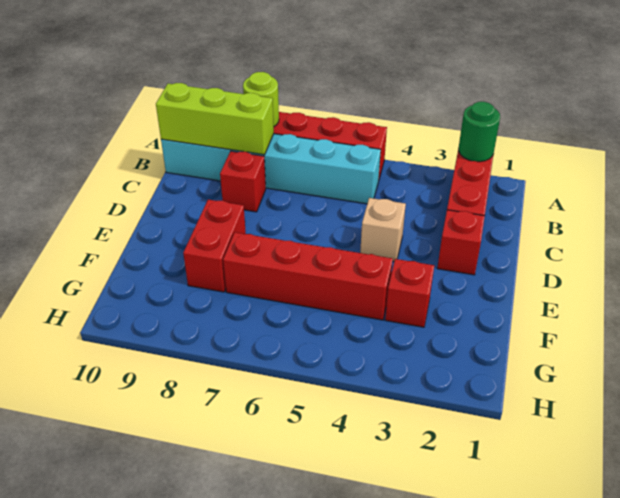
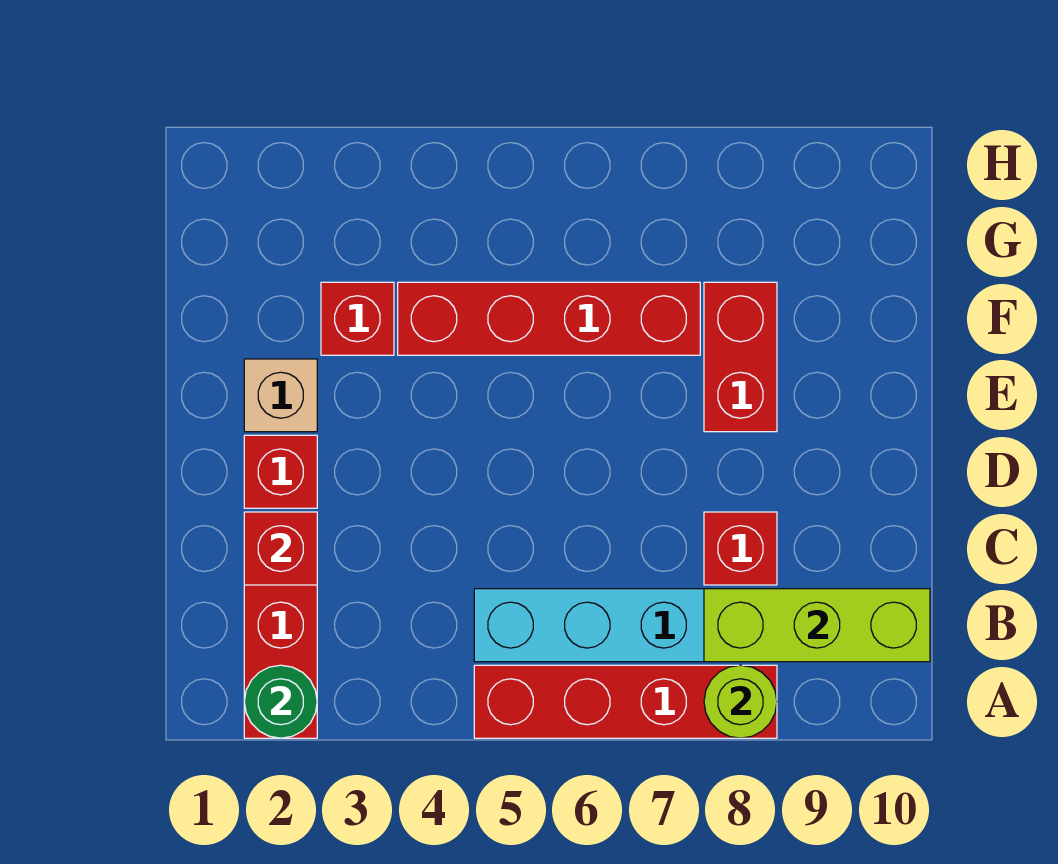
none -> red brick C2 level 2
tan brick D4 level 1 -> tan brick E2 level 1

